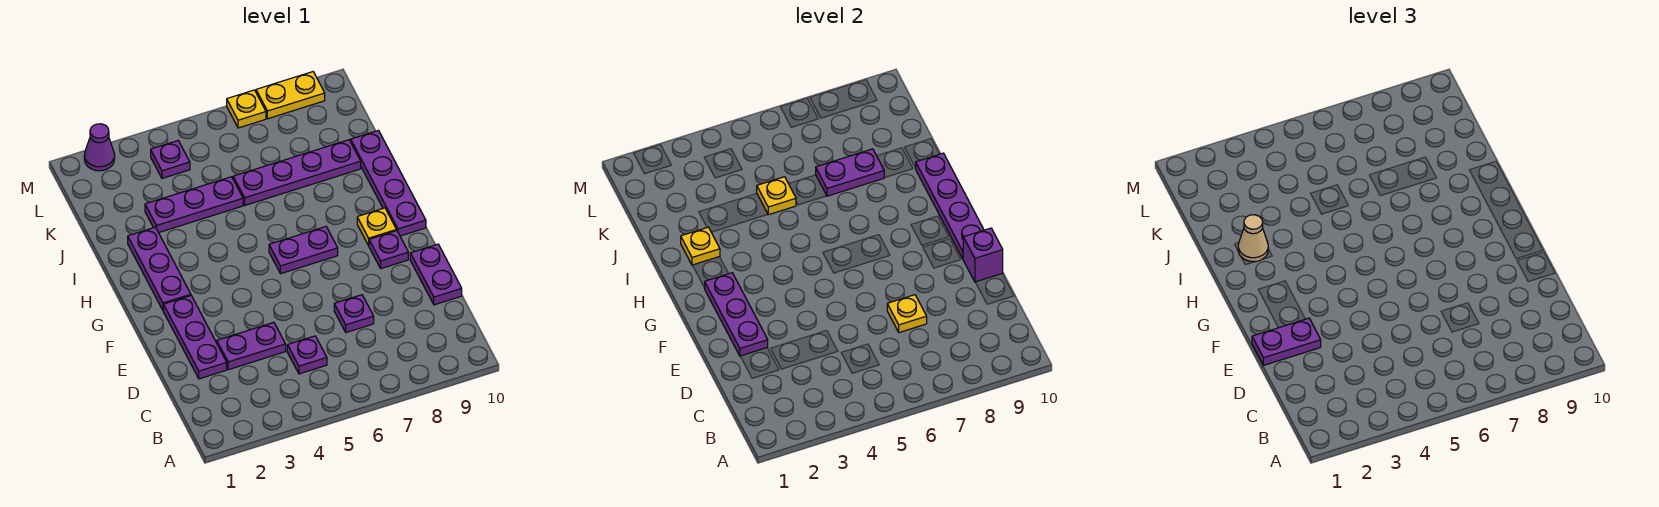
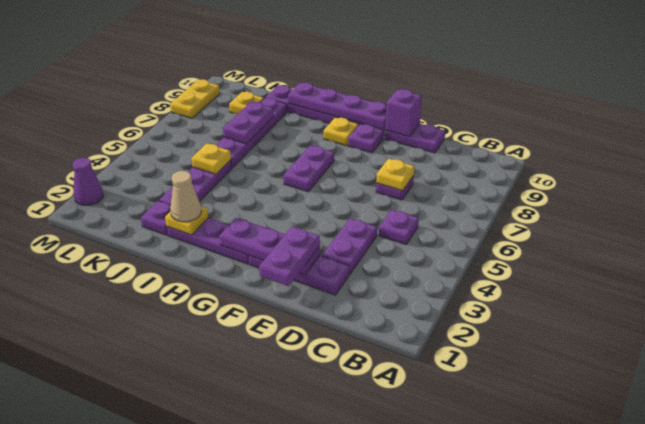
purple plate L4 level 1 -> purple plate J2 level 1
yellow plate M7 level 1 -> yellow plate K9 level 1

